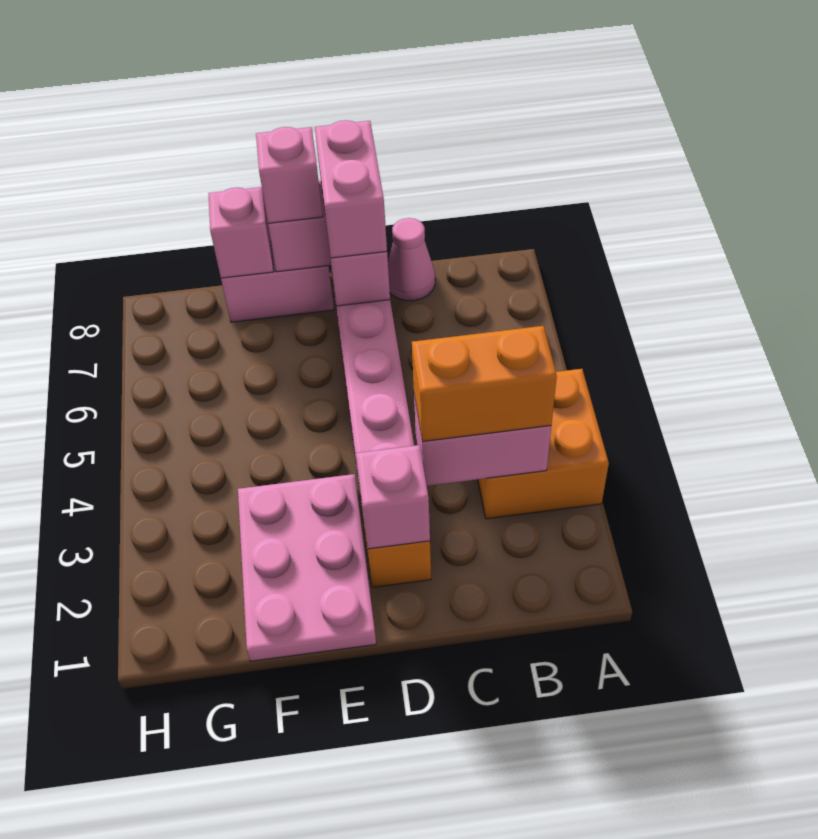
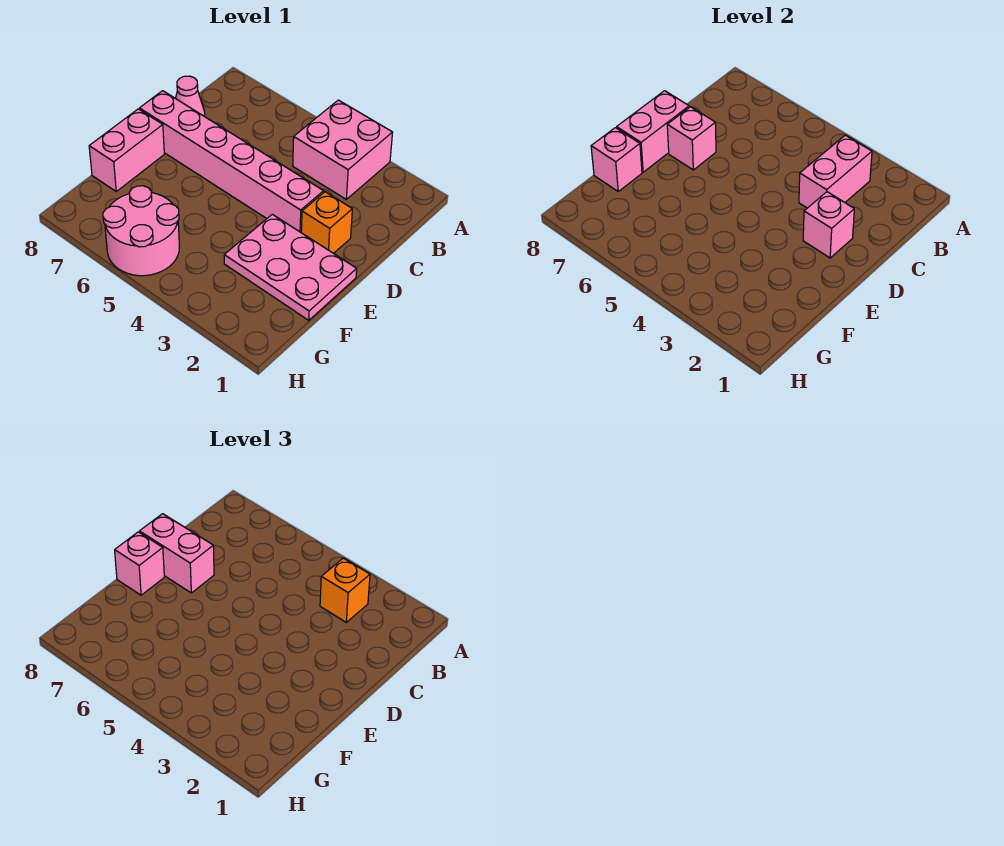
orange brick A3:B4 level 1 -> pink brick A3:B4 level 1
orange brick B3:C3 level 3 -> orange brick B3 level 3
none -> pink round brick G5:H6 level 1

